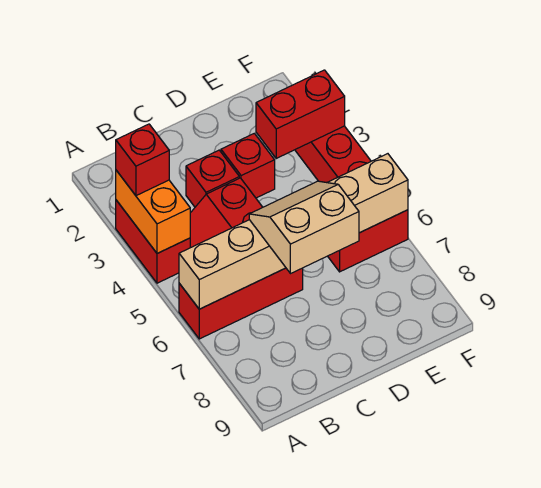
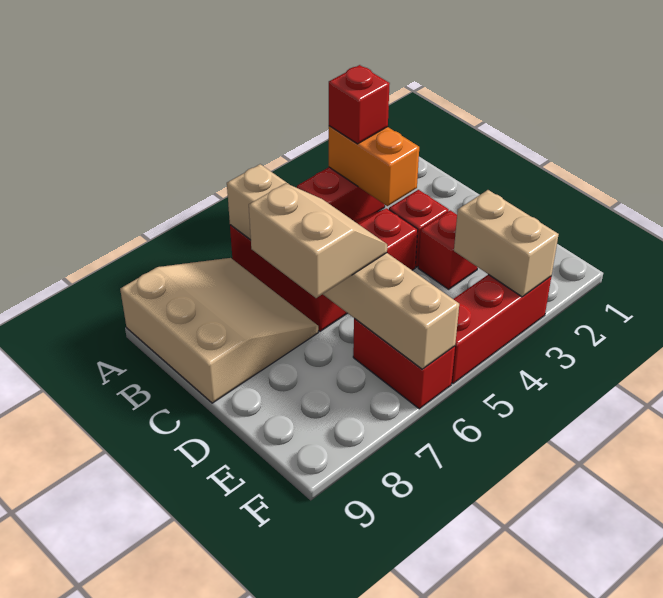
orange brick A3:A4 level 2 -> orange brick A3:B3 level 2
none -> tan slope A7:C9 level 1 top 9
red brick E3:F3 level 2 -> tan brick E3:F3 level 2

